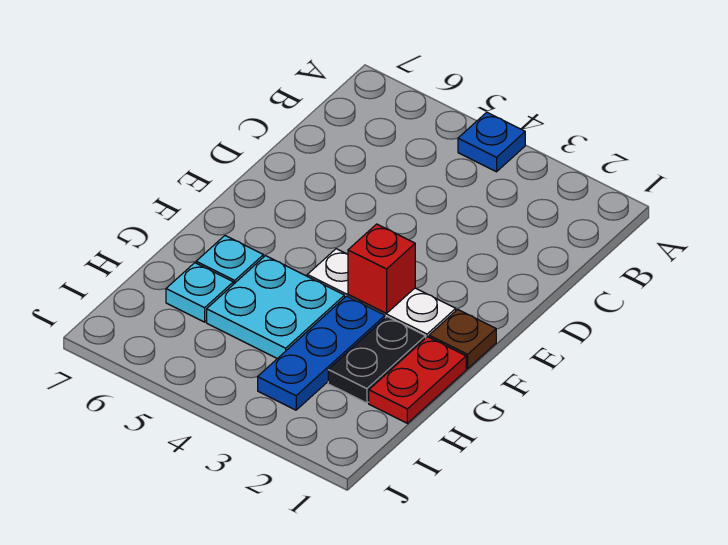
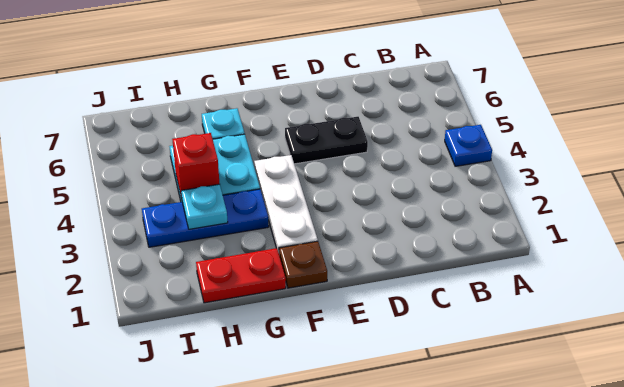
red brick F3 level 2 -> red brick H4 level 2
black plate G2:H2 level 1 -> black plate D5:E5 level 1
cyan plate H6 level 1 -> cyan plate H3 level 2

